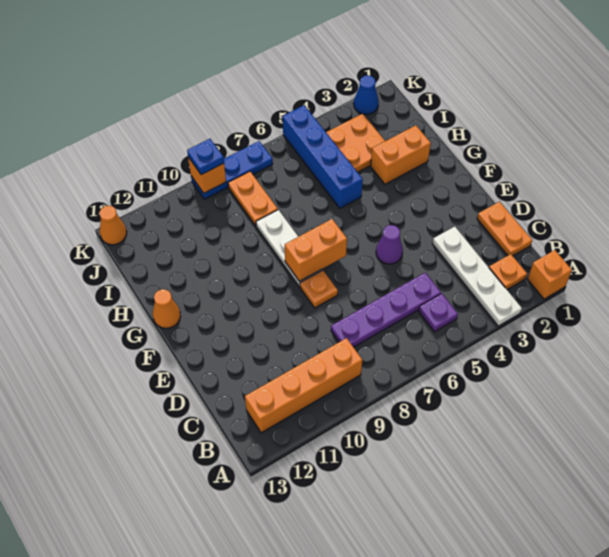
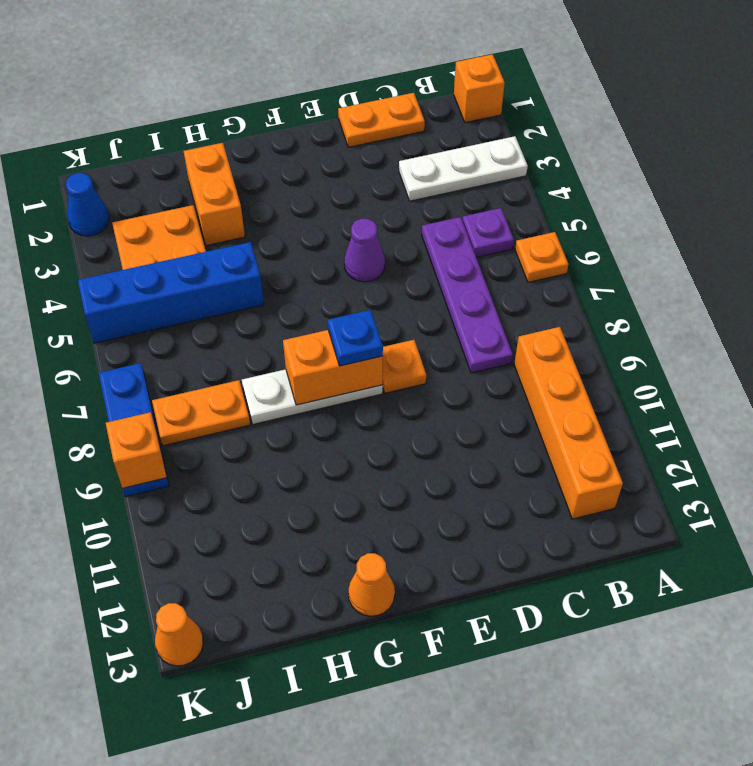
white plate A3:D3 level 1 -> white plate A3:C3 level 1
orange plate B2 level 1 -> orange plate A6 level 1
orange brick F7:F8 level 2 -> orange brick F8:G8 level 2
blue plate K9 level 3 -> blue plate F8 level 3

